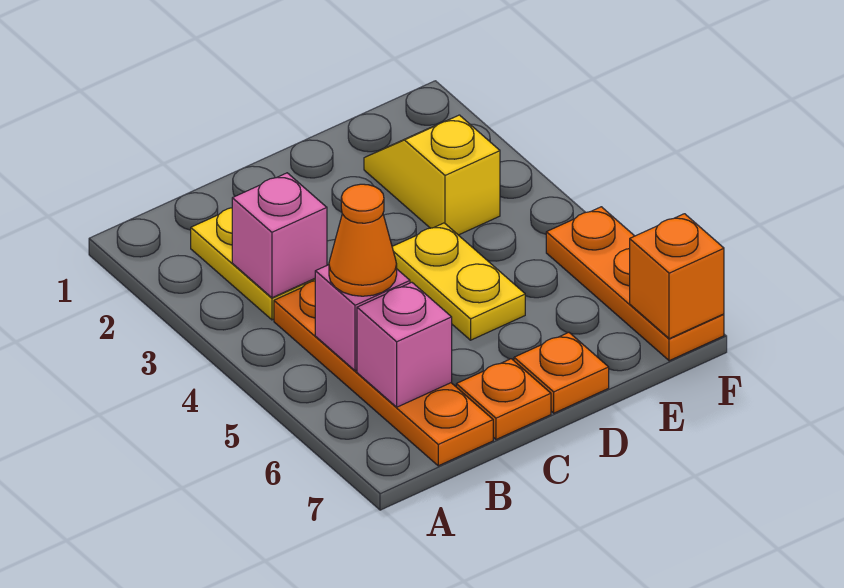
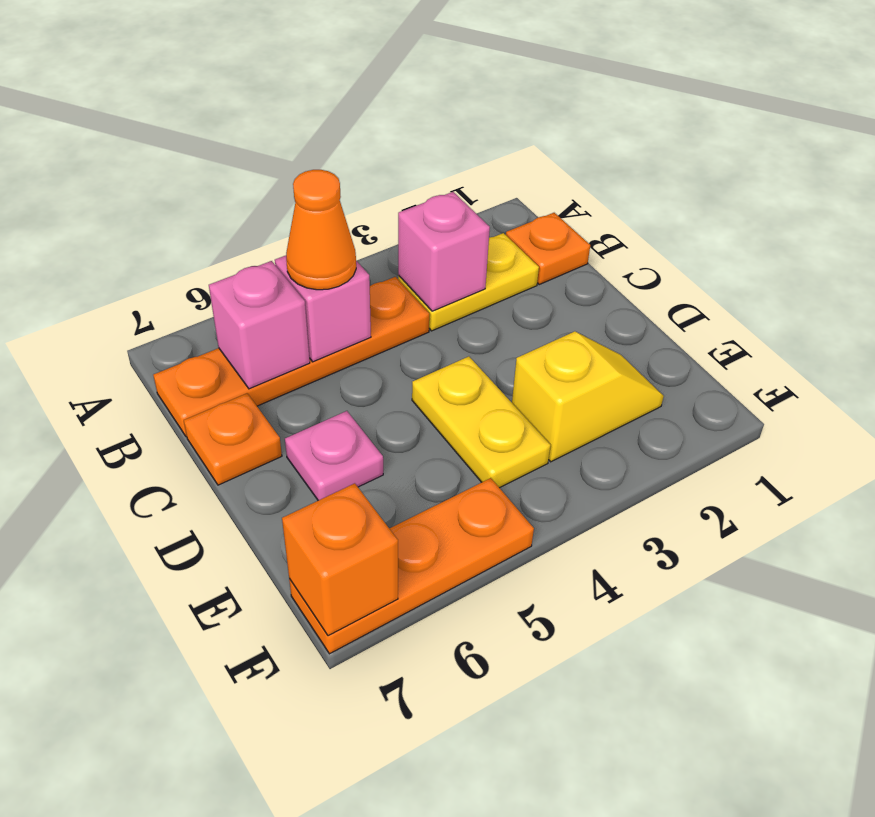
yellow plate D4:D5 level 1 -> yellow plate D4:E4 level 1
none -> pink plate D6 level 1
orange plate D7 level 1 -> orange plate B1 level 1

